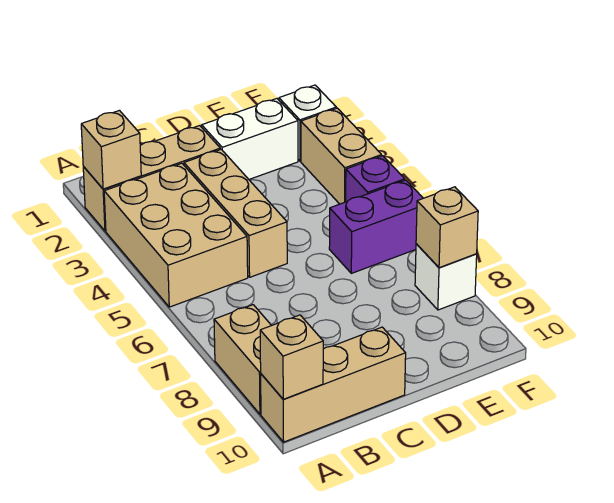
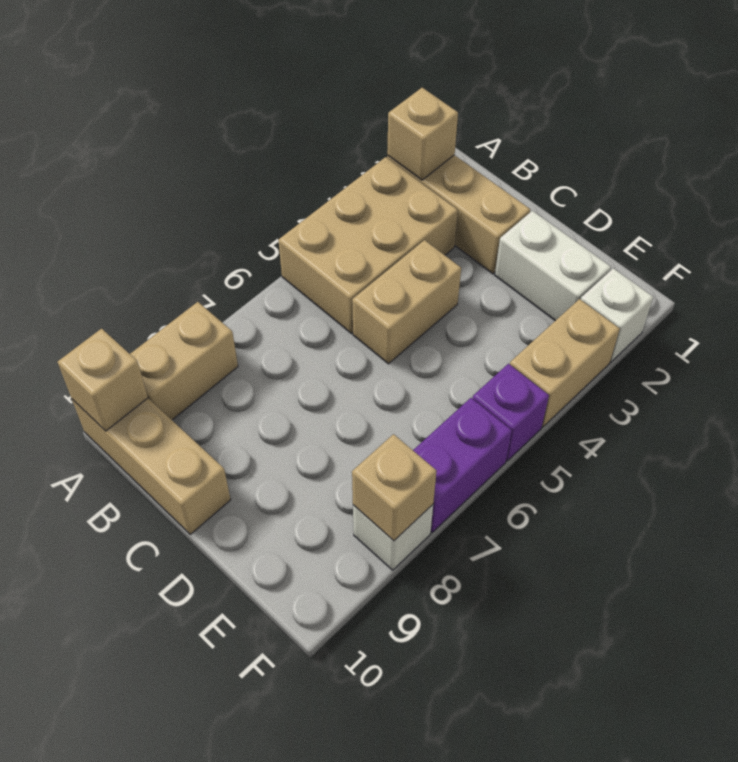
tan brick C3:C5 level 1 -> tan brick C4:C5 level 1
purple brick E6:F6 level 1 -> purple brick F6:F7 level 1

